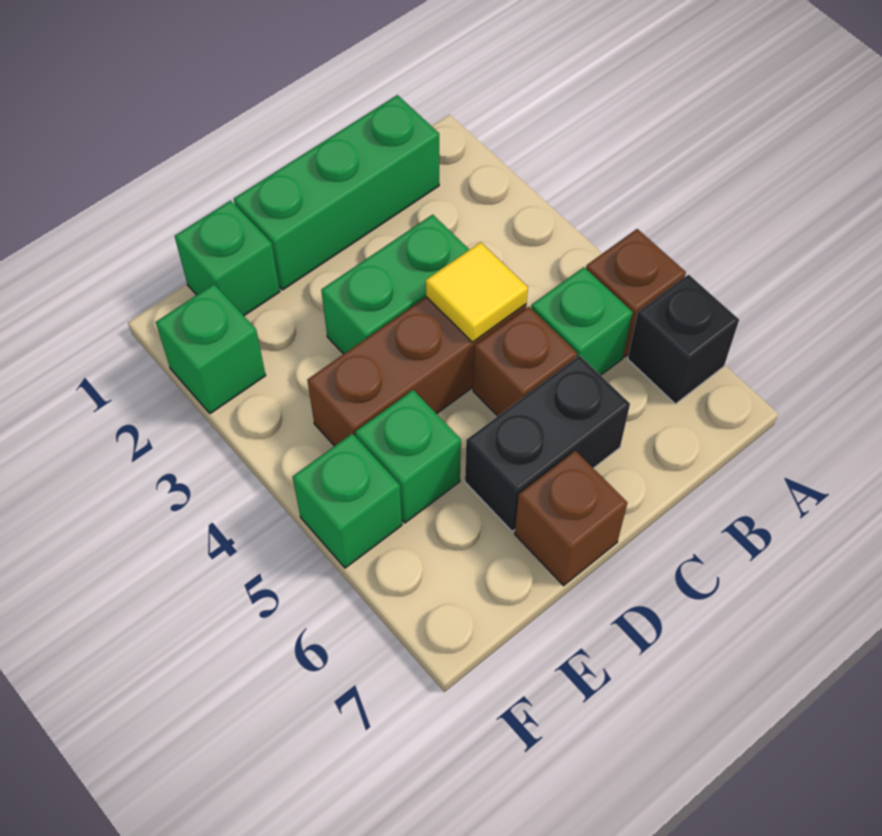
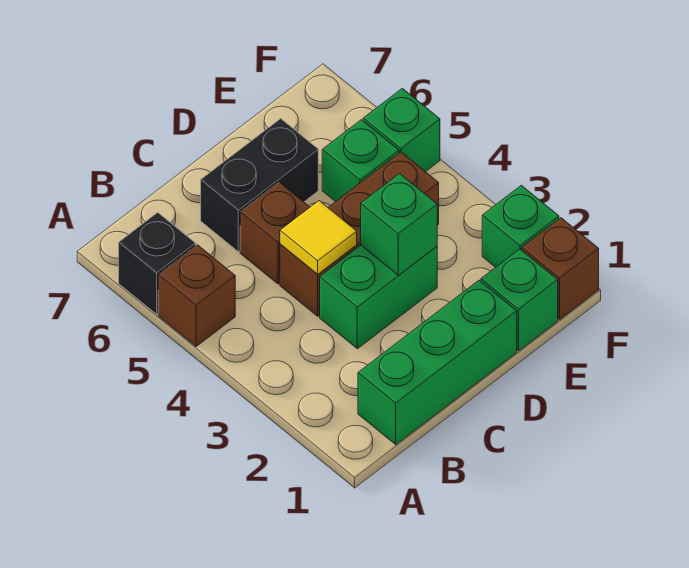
green brick B5 level 1 -> green brick D3 level 2
brown brick D7 level 1 -> brown brick F1 level 1

